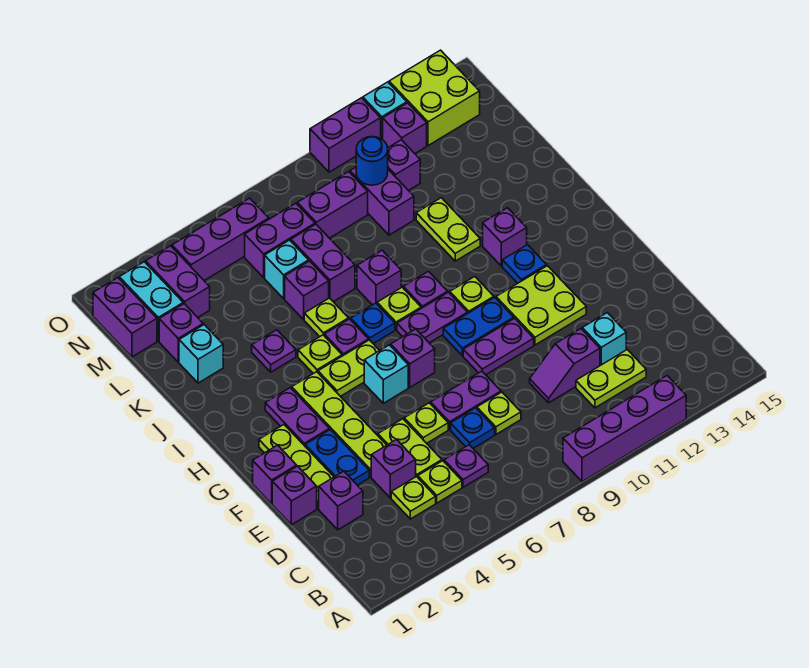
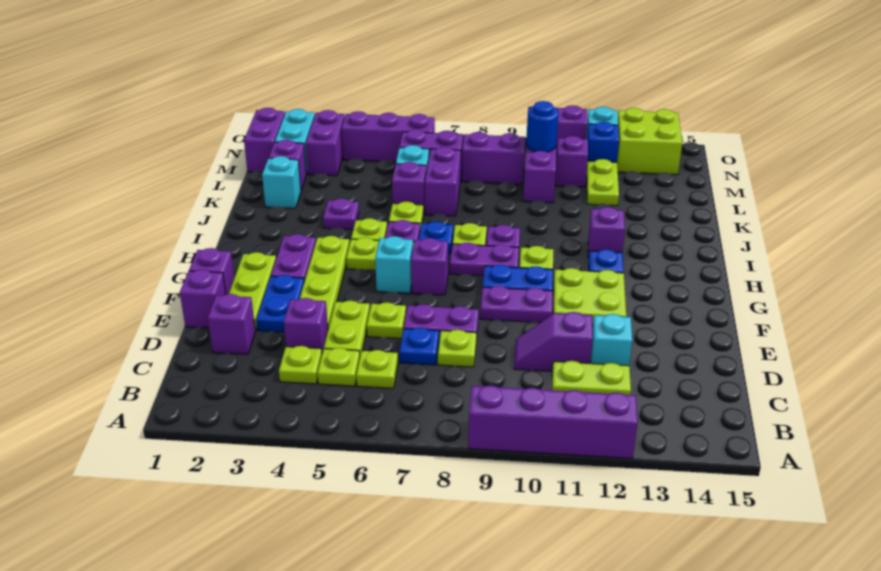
purple plate C6 level 1 -> lime plate C6 level 1
purple brick J8 level 1 -> none
lime plate J11:K11 level 1 -> lime plate L12:M12 level 1
purple brick N12 level 1 -> blue brick N12 level 1

